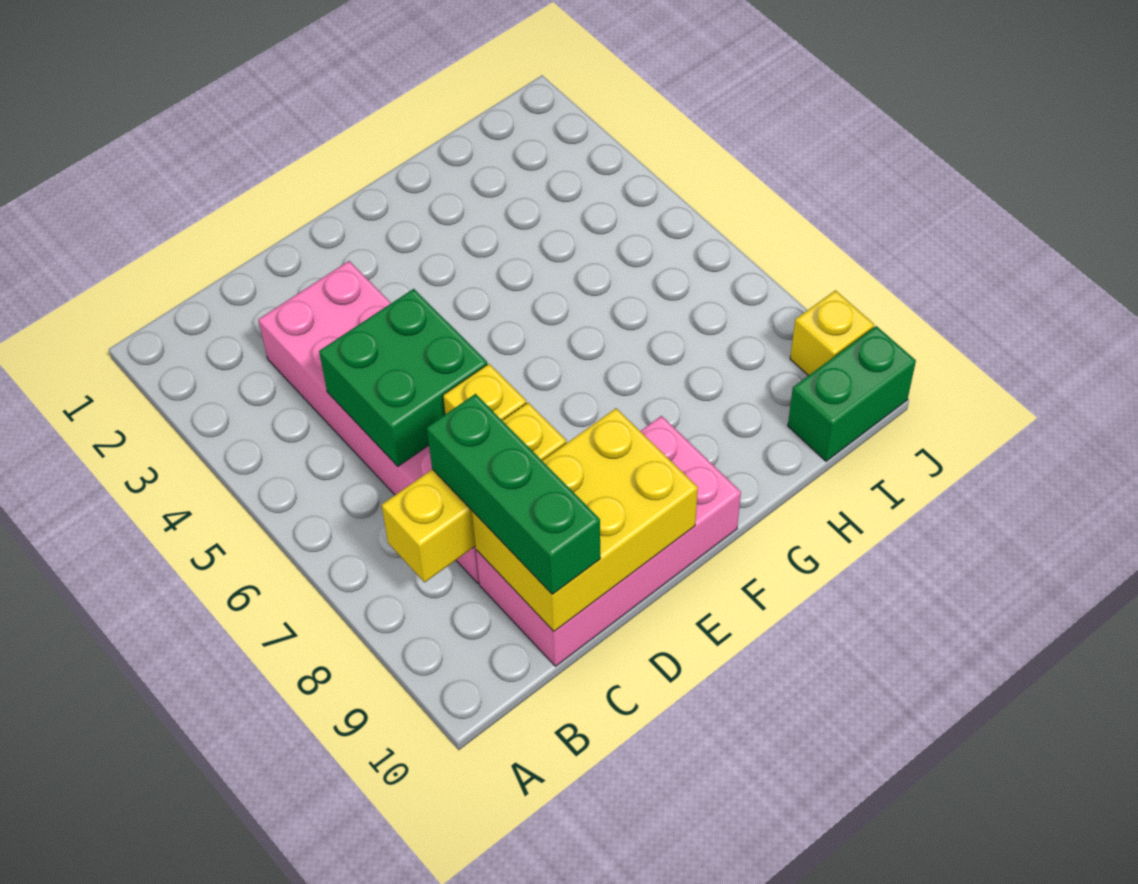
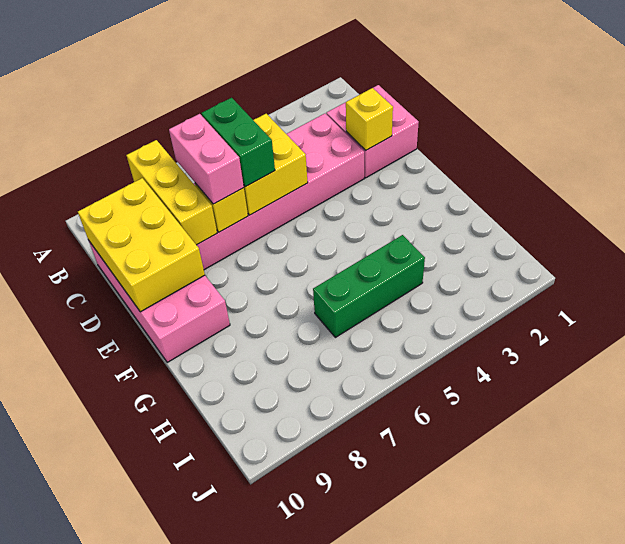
none -> pink brick C1:D2 level 1
green brick C5:D6 level 2 -> yellow brick C5:D6 level 2
none -> pink brick C7:D7 level 3
green brick C8:C10 level 3 -> green brick H4:H6 level 1
green brick I10:J10 level 1 -> green brick C6:D6 level 3
yellow brick J9 level 1 -> yellow brick D2 level 2

